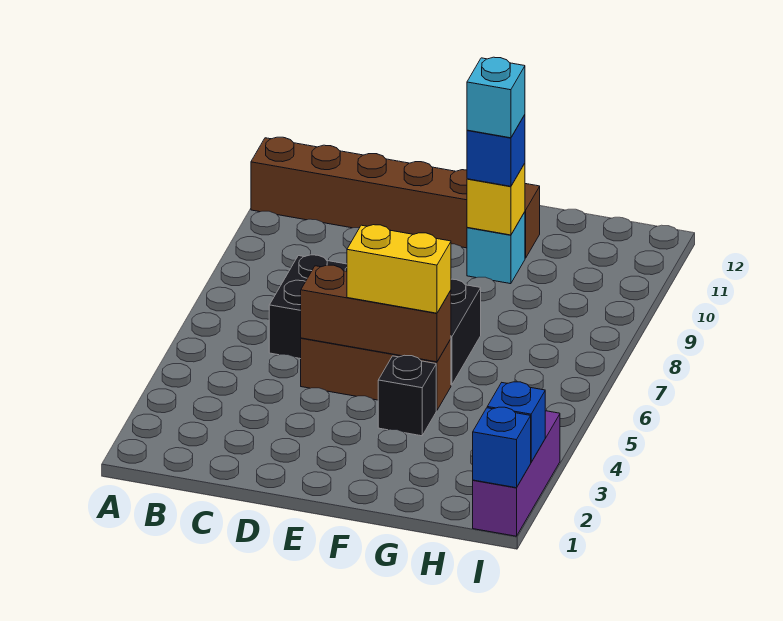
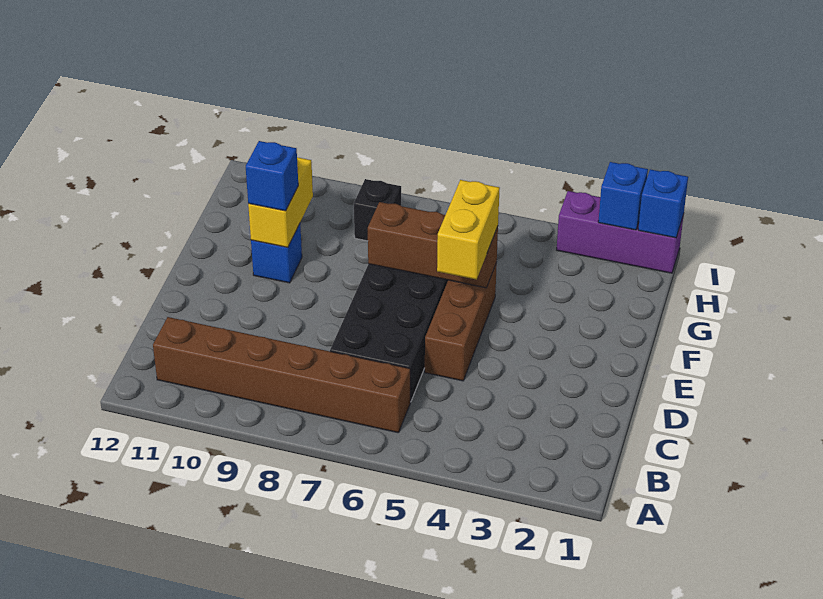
brown brick A11:F11 level 1 -> brown brick B6:B11 level 1
brown brick D5:F5 level 2 -> brown brick F5:F7 level 2
black brick F4 level 1 -> black brick H8 level 1
cyan brick F10 level 1 -> blue brick F10 level 1
yellow brick F10 level 2 -> yellow brick F10:G10 level 2
cyan brick F10 level 4 -> none

